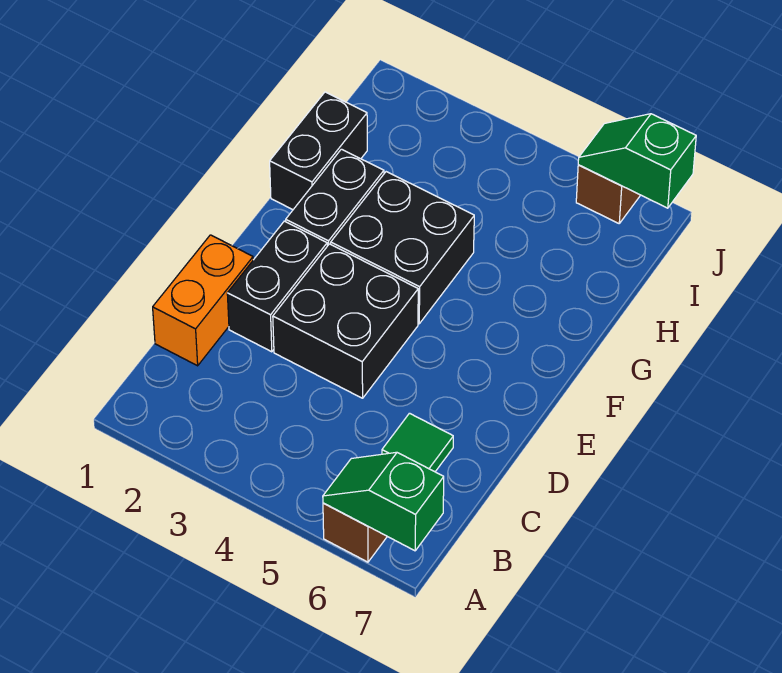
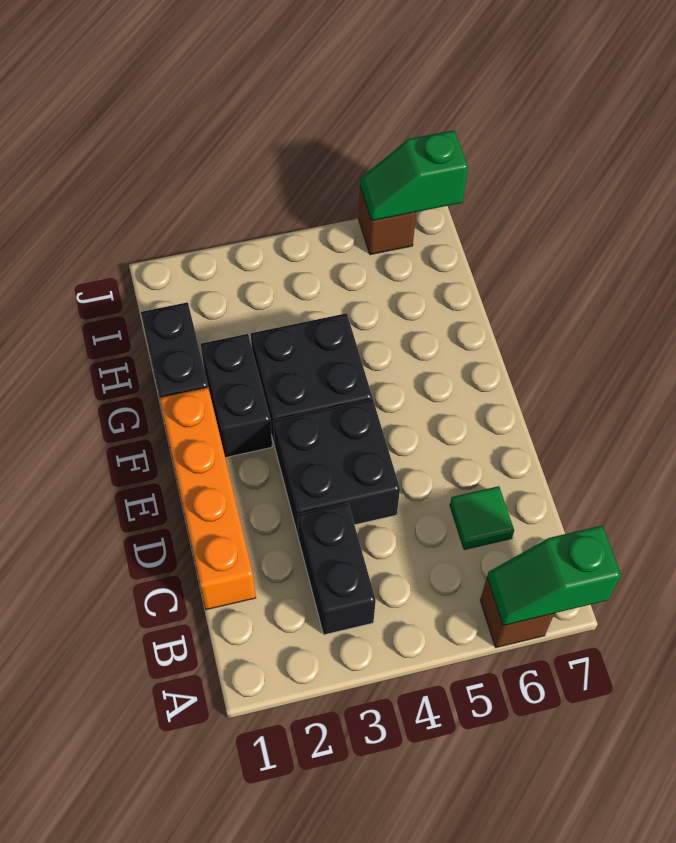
orange brick C1:D1 level 1 -> orange brick C1:F1 level 1
black brick D2:E2 level 1 -> black brick B3:C3 level 1

